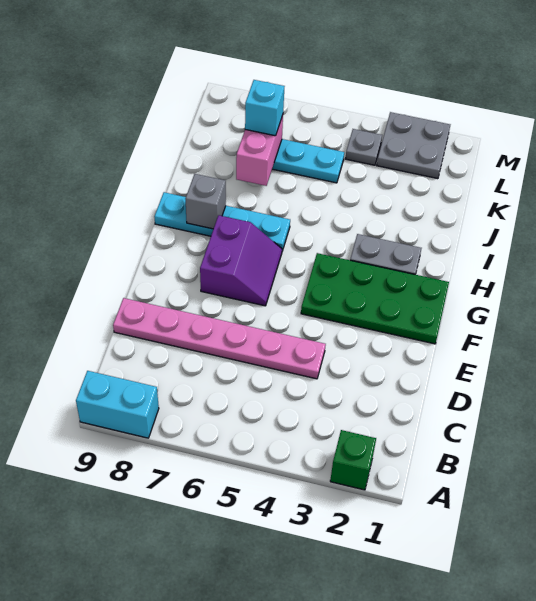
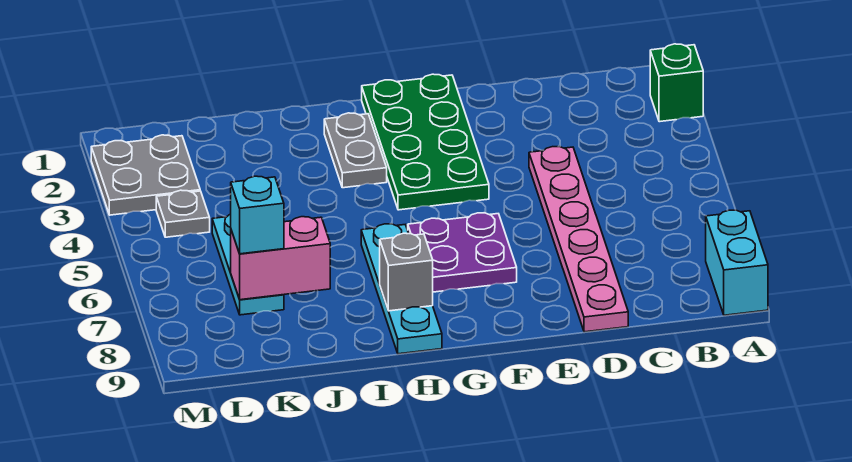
purple slope F6:G7 level 1 top 7 -> purple plate F6:G7 level 1

